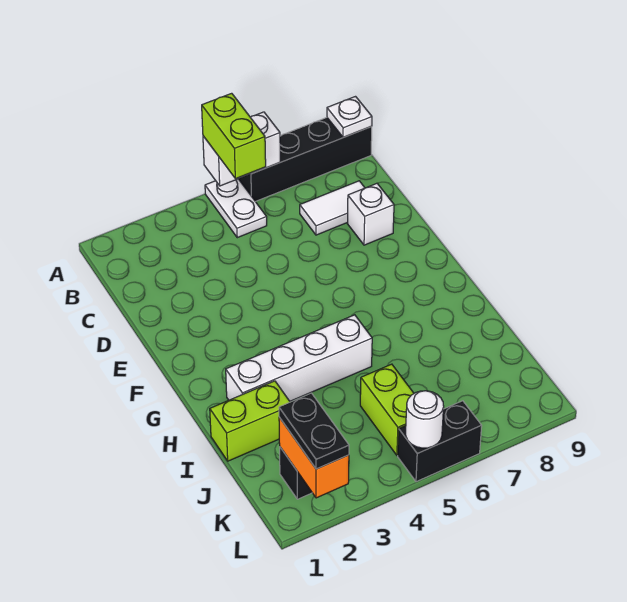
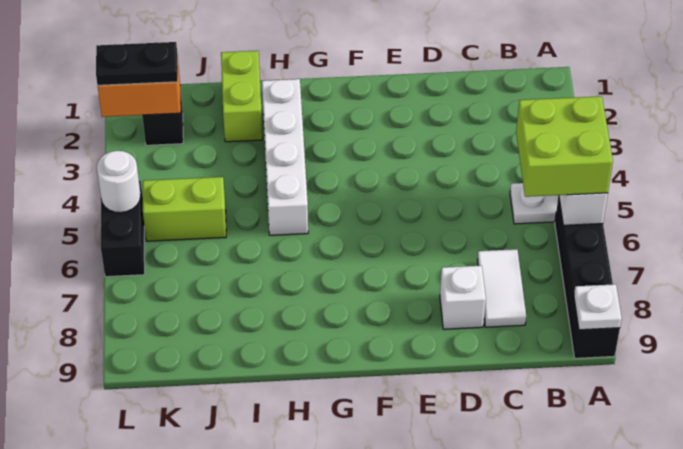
lime brick A5:B5 level 3 -> lime brick A5:B6 level 3

